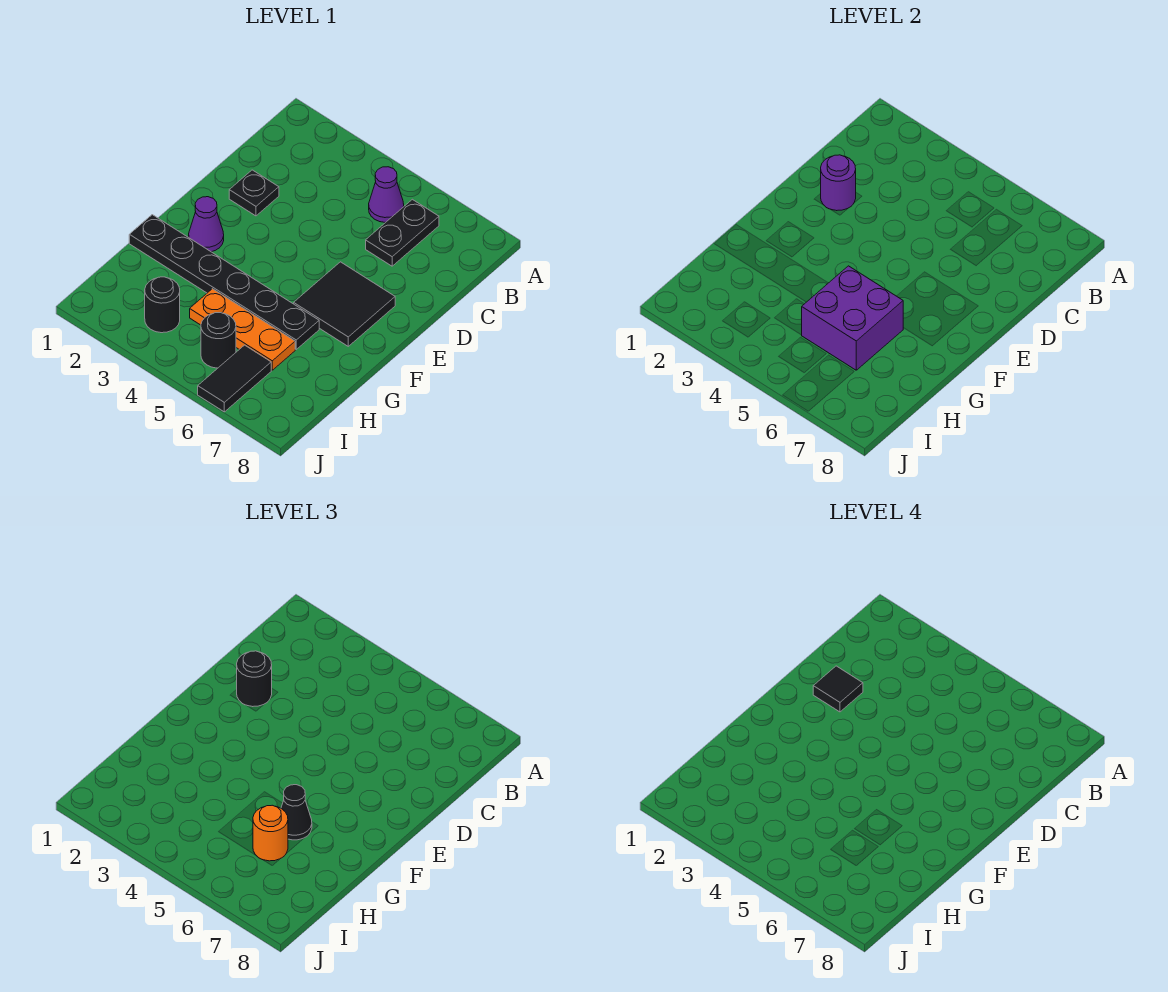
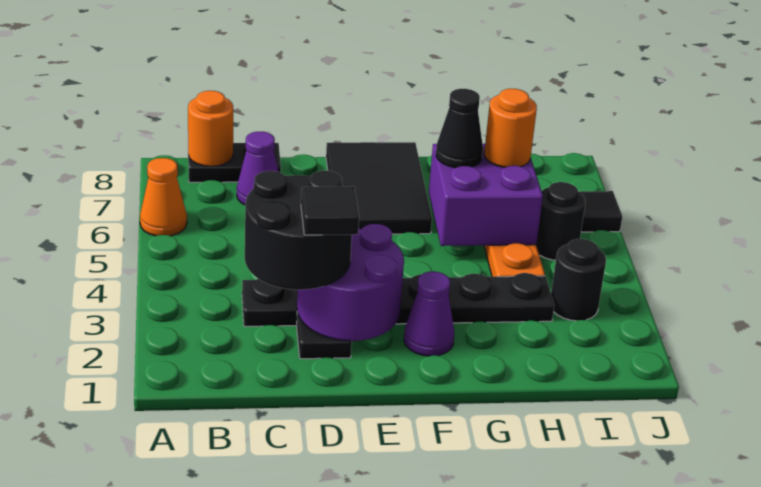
none -> orange cone A6 level 1
purple cone B5 level 1 -> purple cone C7 level 1
black plate B6:C6 level 1 -> black plate B8:C8 level 1
none -> orange round brick B8 level 2
purple round brick D2 level 2 -> purple round brick D2:E3 level 2
black round brick D2 level 3 -> black round brick C2:D3 level 3
black tile E6:F7 level 1 -> black tile E6:F8 level 1
black plate G1:G6 level 1 -> black plate C3:H3 level 1

